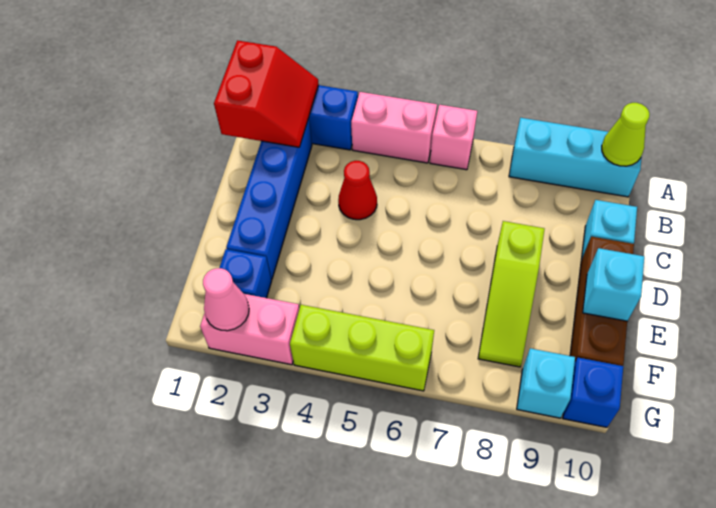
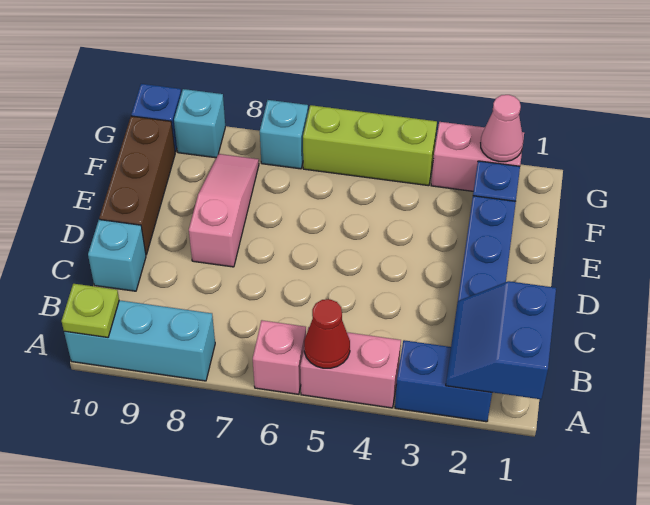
red slope A1:B2 level 2 top 1 -> blue slope A1:B2 level 2 top 1
lime cone A10 level 2 -> lime plate A10 level 2
red cone C4 level 1 -> red cone A5 level 2
lime slope D8:F8 level 1 top D -> pink slope D8:F8 level 1 top D
cyan brick E10 level 2 -> cyan brick G7 level 1

